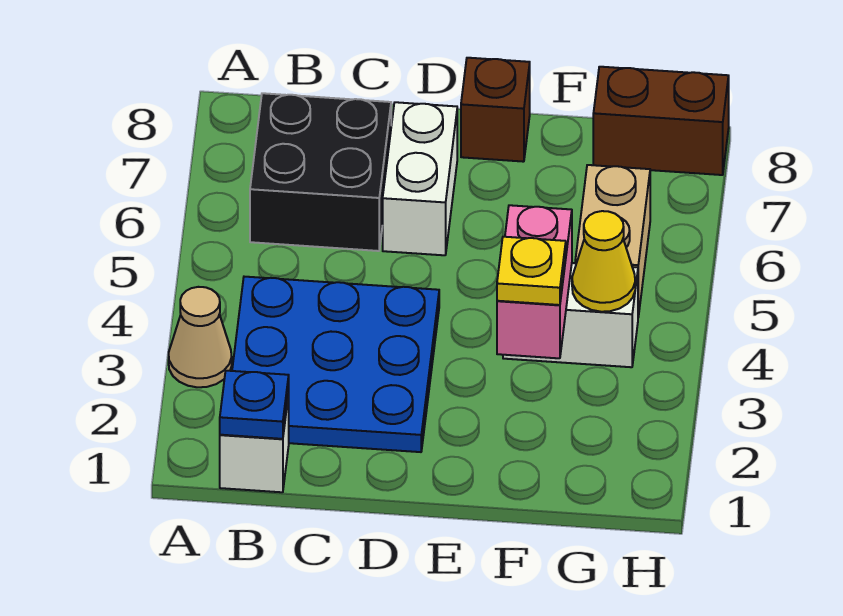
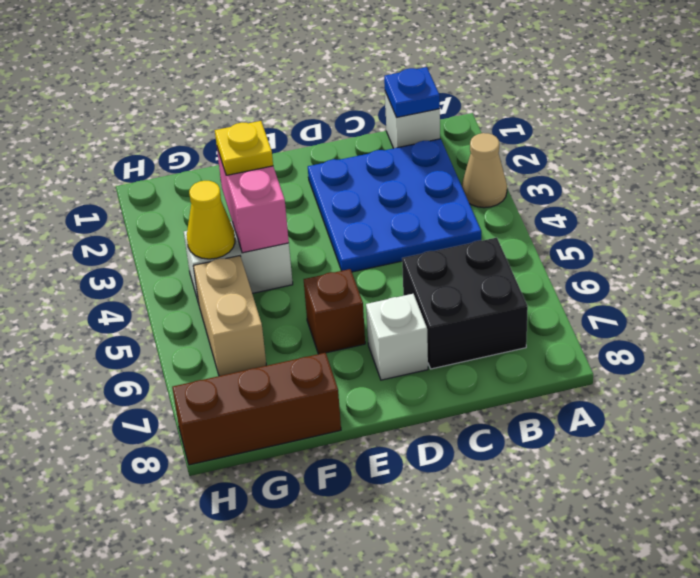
white brick D6:D7 level 1 -> white brick D7 level 1
brown brick E8 level 1 -> brown brick E6 level 1
brown brick G8:H8 level 1 -> brown brick F8:H8 level 1

